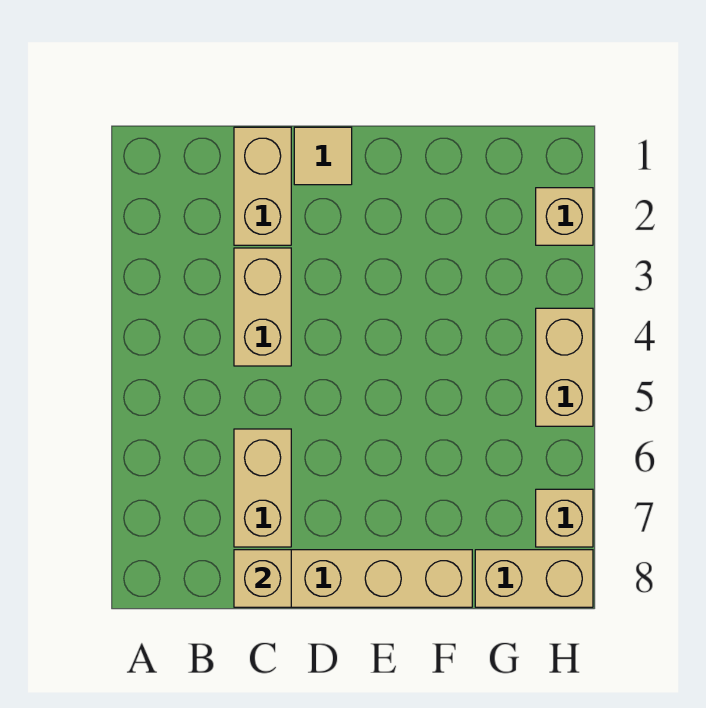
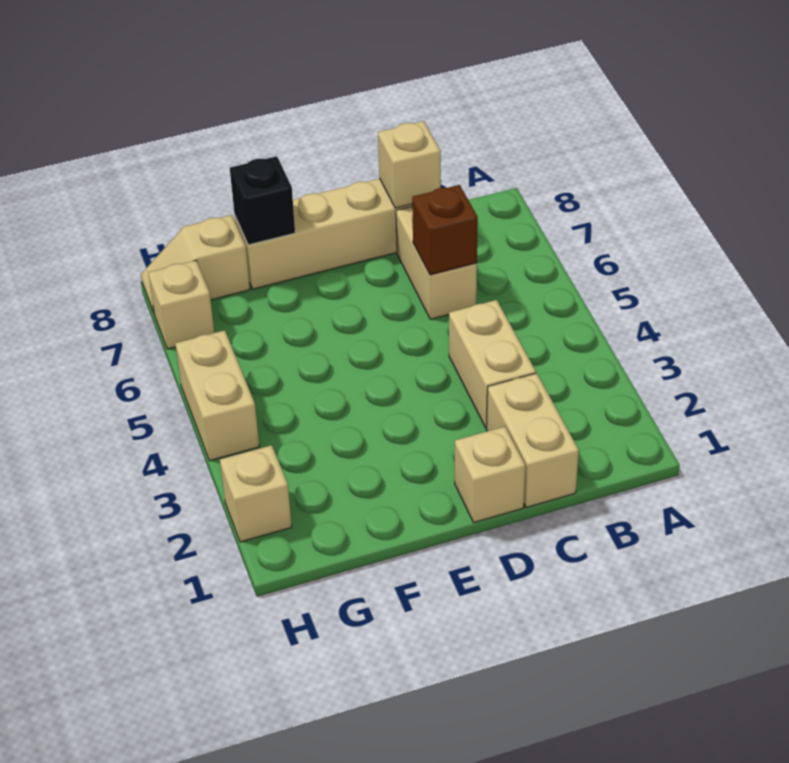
none -> brown brick C6 level 2
tan tile D1 level 1 -> tan brick D1 level 1
none -> black brick F8 level 2
tan brick G8:H8 level 1 -> tan slope G8:H8 level 1 top G

